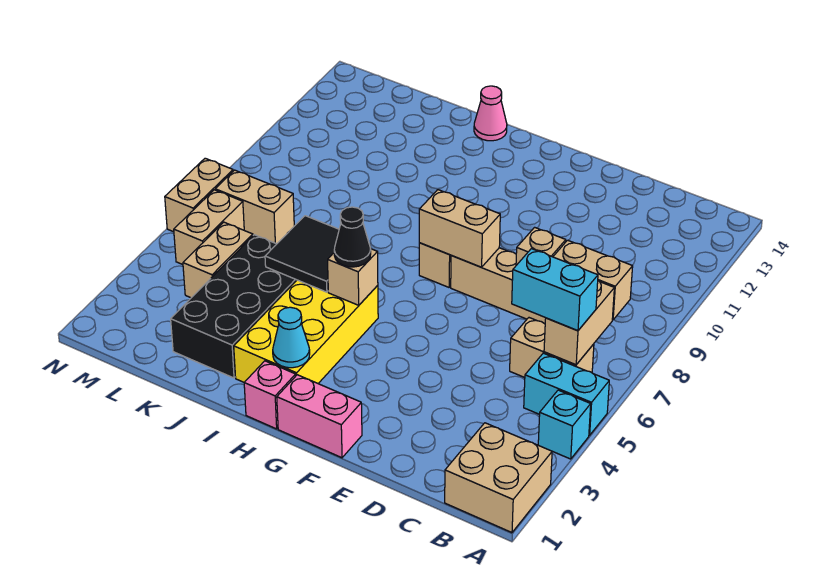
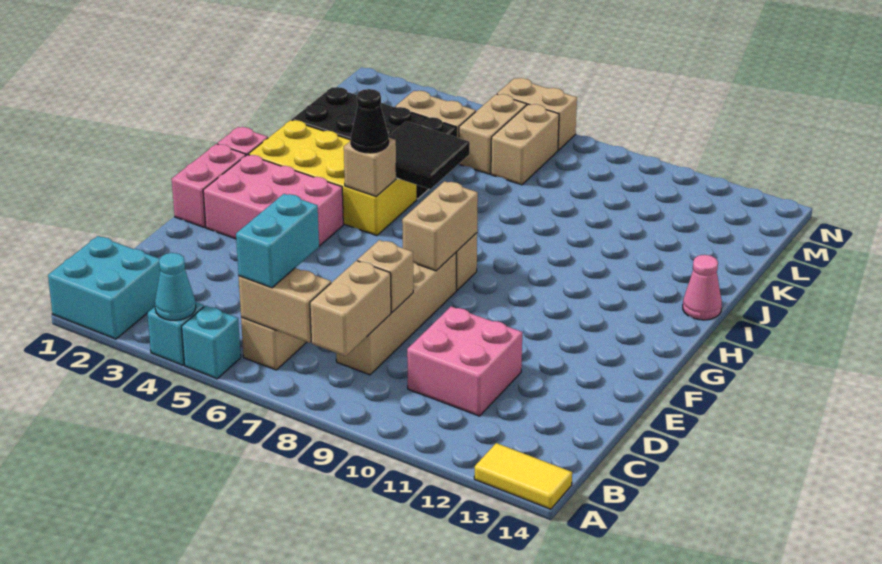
tan brick A1:B2 level 1 -> cyan brick A1:B2 level 1
cyan brick A5:B5 level 1 -> cyan brick A5 level 1
none -> yellow tile A13:A14 level 1
none -> pink brick C10:D11 level 1
none -> pink brick F2:G4 level 1
cyan cone H2 level 2 -> cyan cone A4 level 2
tan brick M5:M6 level 1 -> tan brick L6:M6 level 1

